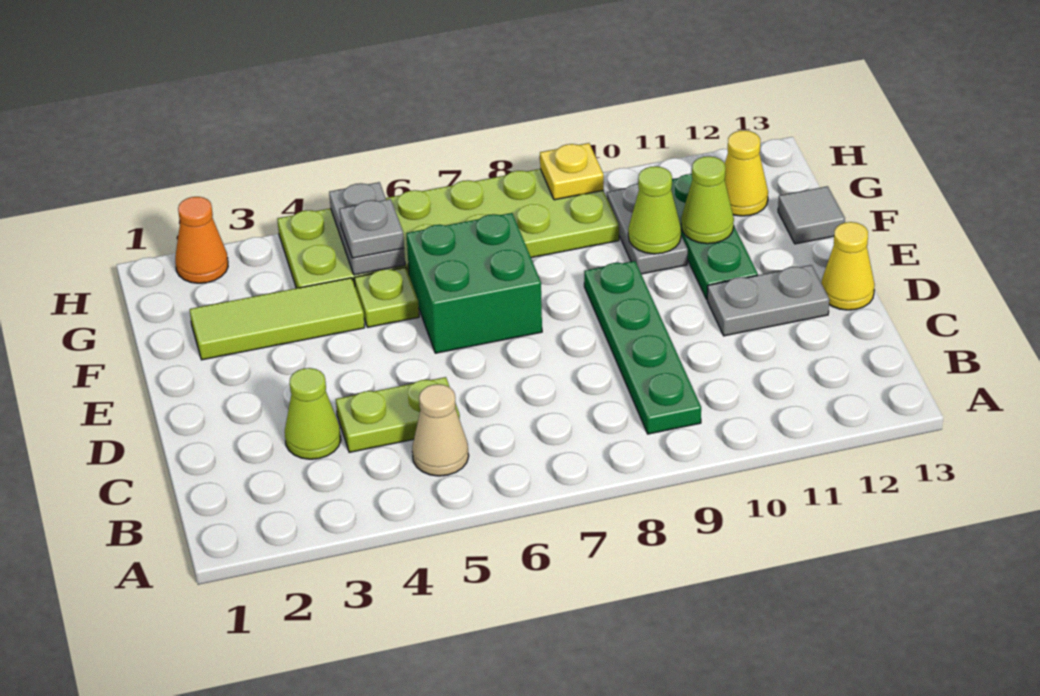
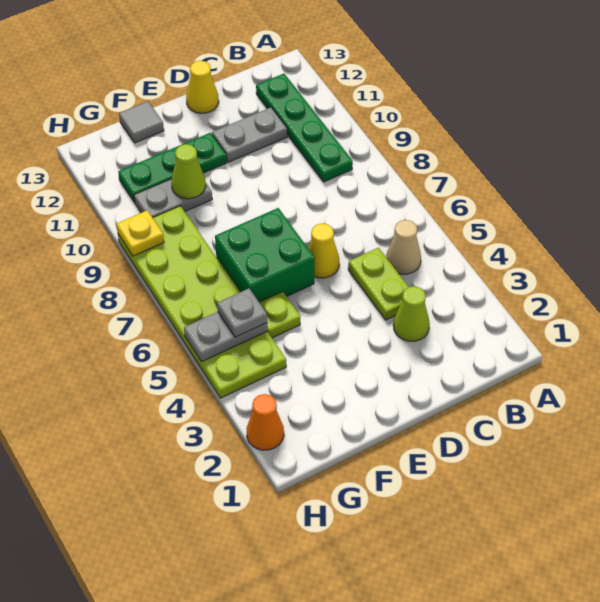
green plate B9:E9 level 1 -> green plate B9:B12 level 1
grey plate D11:D12 level 1 -> grey plate C11:D11 level 1
lime tile F2:F4 level 1 -> none
lime cone F11 level 2 -> none
yellow cone G12 level 1 -> yellow cone D6 level 1

